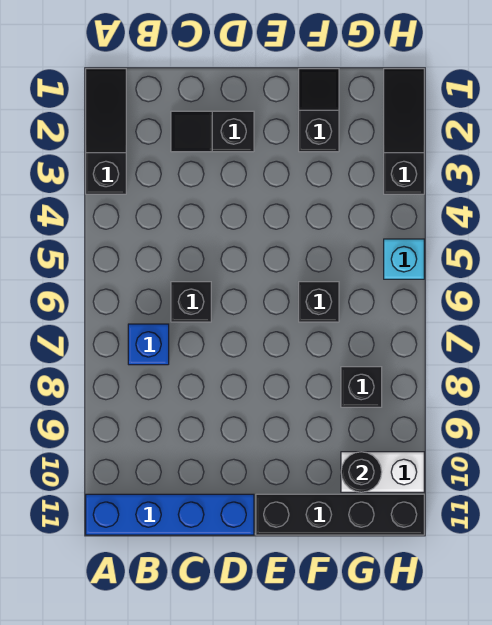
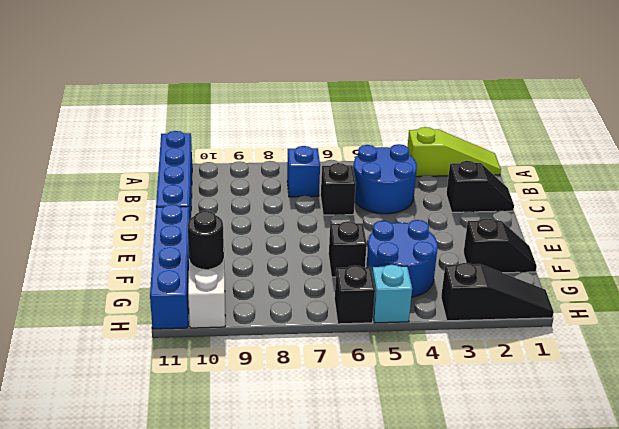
black slope A1:A3 level 1 top 3 -> lime slope A1:A3 level 1 top 3
none -> blue round brick B4:C5 level 1
black slope C2:D2 level 1 top D -> black slope C1:C2 level 1 top 2
black brick E11:H11 level 1 -> blue brick E11:H11 level 1
none -> blue round brick F4:G5 level 1
black brick G8 level 1 -> black brick H6 level 1

